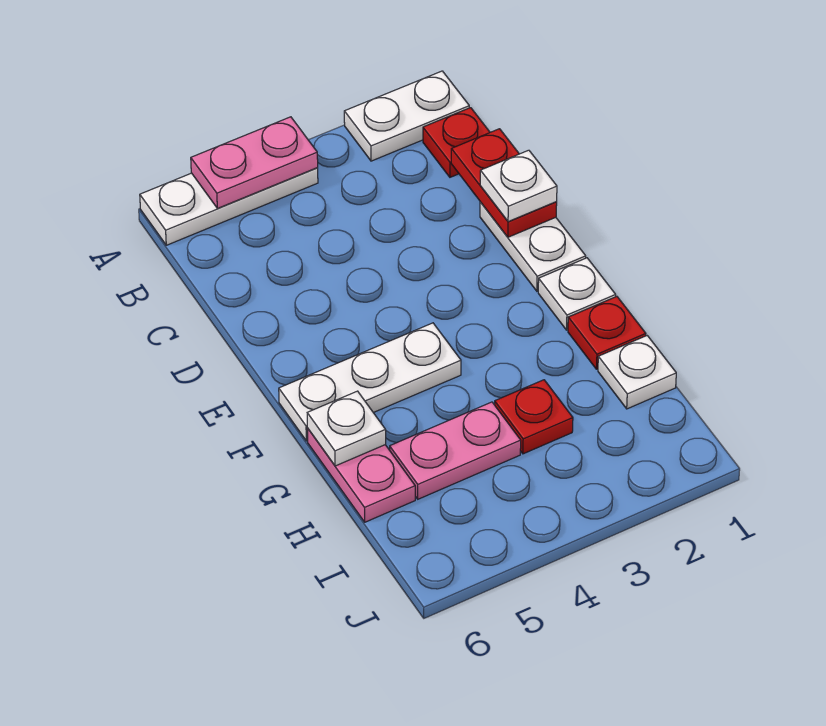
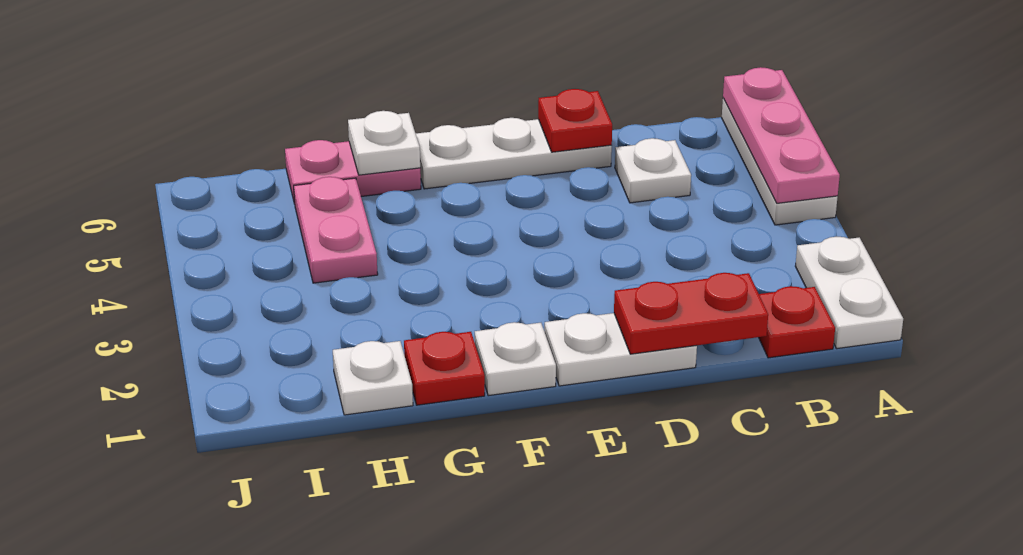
pink plate A4:A5 level 2 -> pink plate A4:A6 level 2
white plate D1 level 3 -> white plate C5 level 1
white plate F4:F6 level 1 -> white plate D6:F6 level 1
red plate H3 level 1 -> red plate D6 level 2

